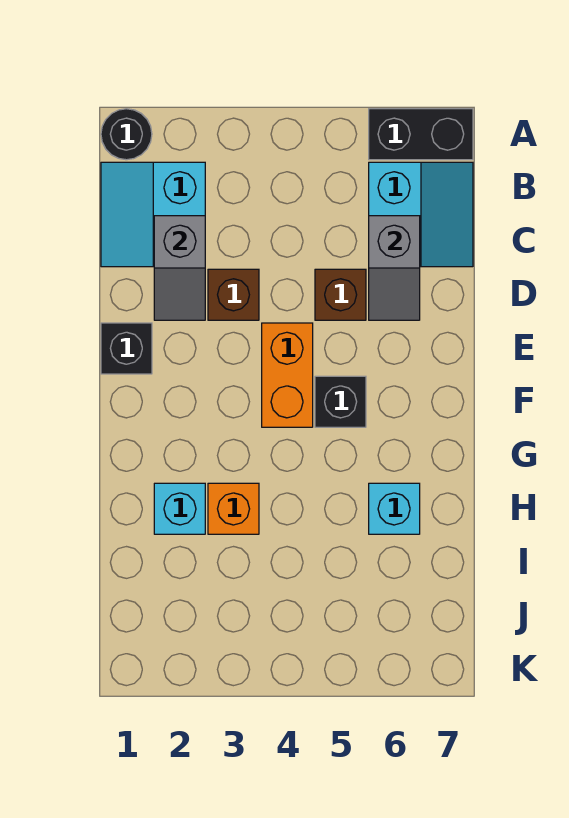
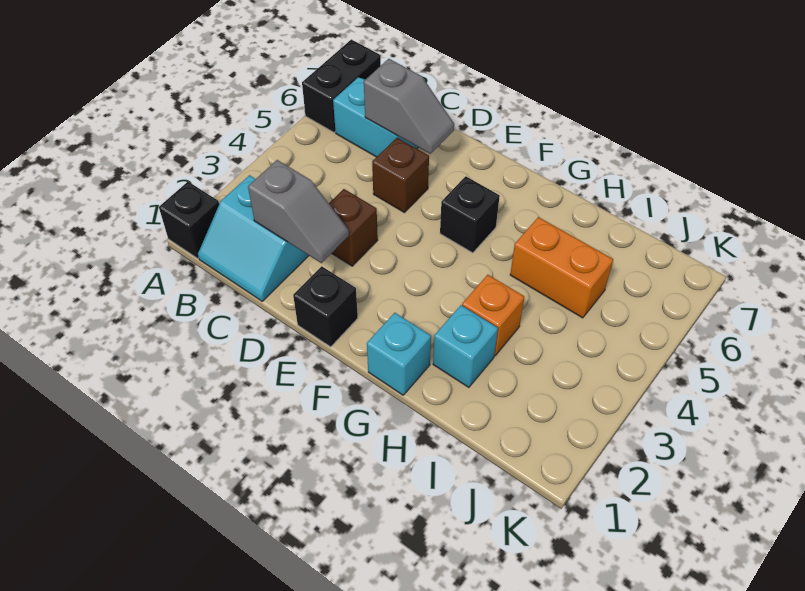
black round brick A1 level 1 -> black brick A1 level 1
orange brick E4:F4 level 1 -> orange brick H5:I5 level 1
cyan brick H6 level 1 -> cyan brick G1 level 1

